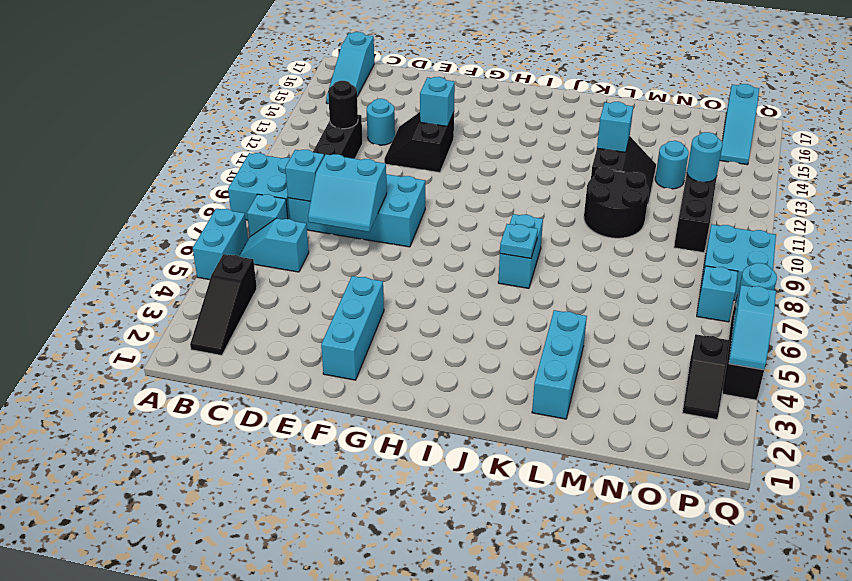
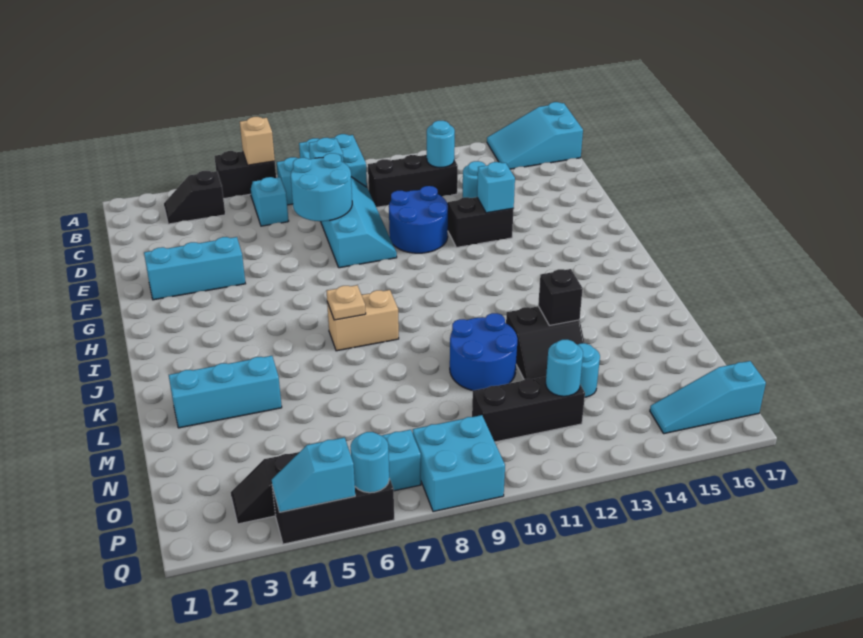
cyan brick A5:A6 level 1 -> black brick A5:A6 level 1
none -> tan brick A6 level 2
black slope B2:B4 level 1 top 4 -> black slope B3:B4 level 1 top 4
cyan slope B15:B17 level 1 top 17 -> cyan slope A15:B17 level 1 top 17
cyan brick C8:F9 level 1 -> cyan slope C8:F9 level 1 top 8
black round brick C12 level 2 -> cyan round brick C12 level 2
cyan slope D7:E8 level 2 top 8 -> cyan round brick D7:E8 level 2
none -> blue round brick E10:F11 level 1
cyan brick J7:J8 level 1 -> tan brick J7:J8 level 1
cyan plate J7 level 2 -> tan plate J7 level 2
black round brick L10:M11 level 1 -> blue round brick L10:M11 level 1
cyan brick L13 level 2 -> black brick L13 level 2

